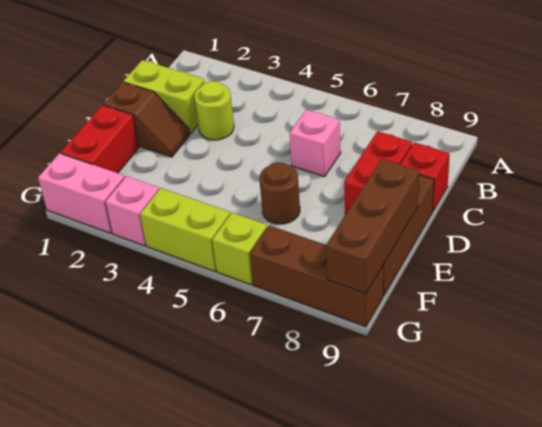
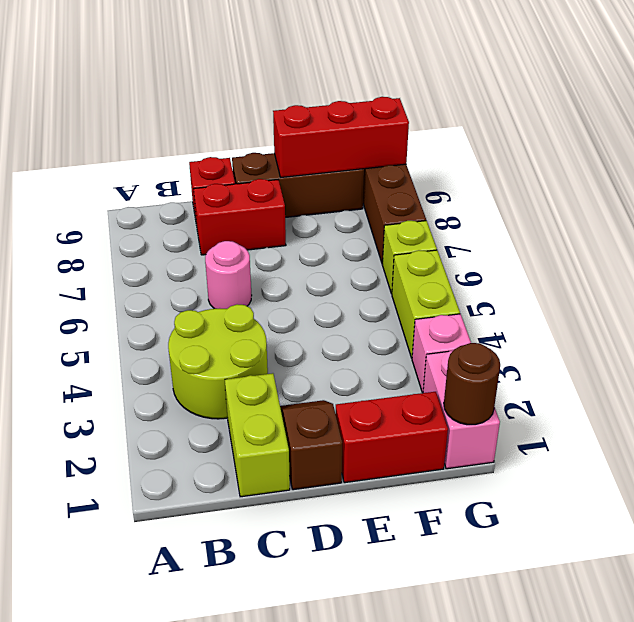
lime round brick C3 level 1 -> lime round brick B3:C4 level 1
pink brick C6 level 1 -> pink round brick C6 level 1
brown round brick E6 level 1 -> brown round brick G1 level 2
brown brick E9:G9 level 2 -> red brick E9:G9 level 2

